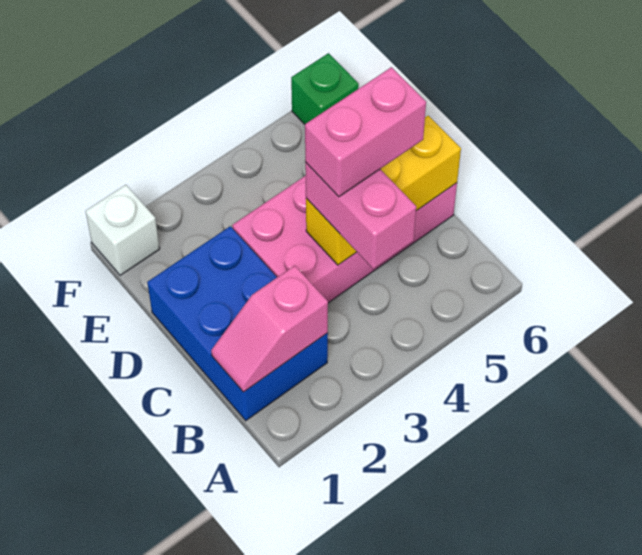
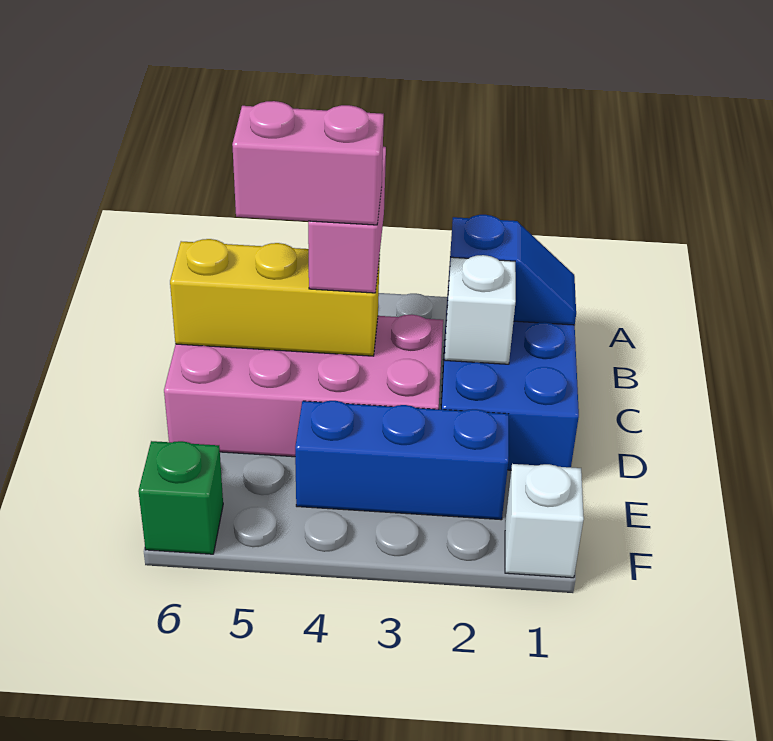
pink slope B1:B2 level 2 top 2 -> blue slope B1:B2 level 2 top 2
none -> white brick C2 level 2
none -> blue brick E2:E4 level 1

